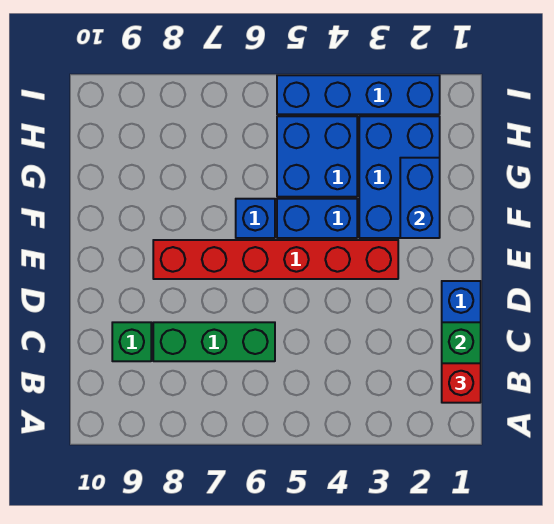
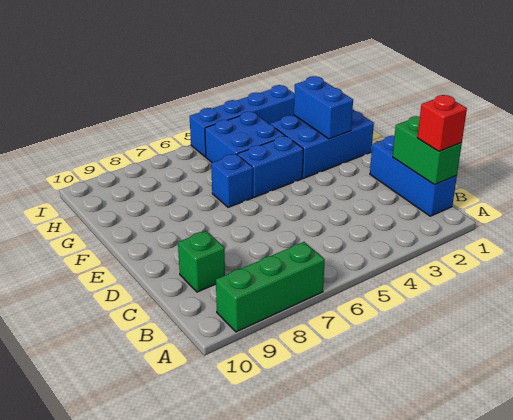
green brick C6:C8 level 1 -> green brick A7:A9 level 1
red brick E3:E8 level 1 -> none
blue brick F2:H3 level 1 -> blue brick F1:G3 level 1

